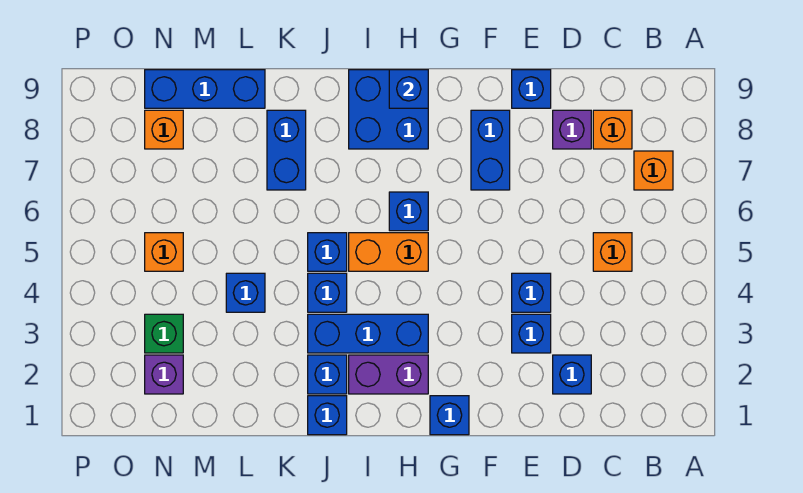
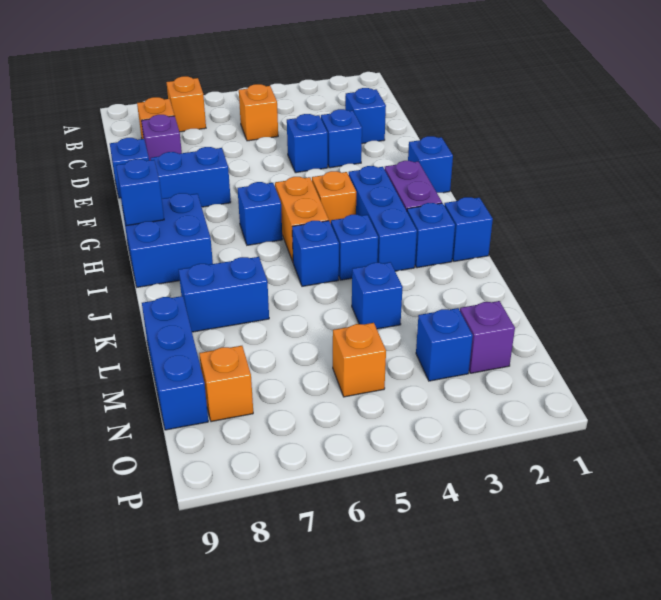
none -> orange brick H4 level 1
green brick N3 level 1 -> blue brick N3 level 1

